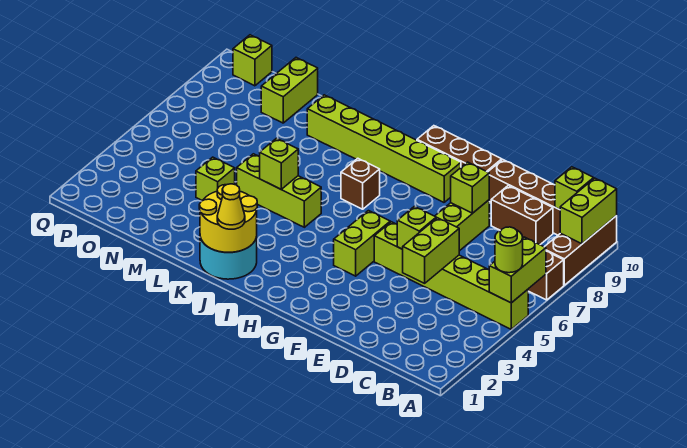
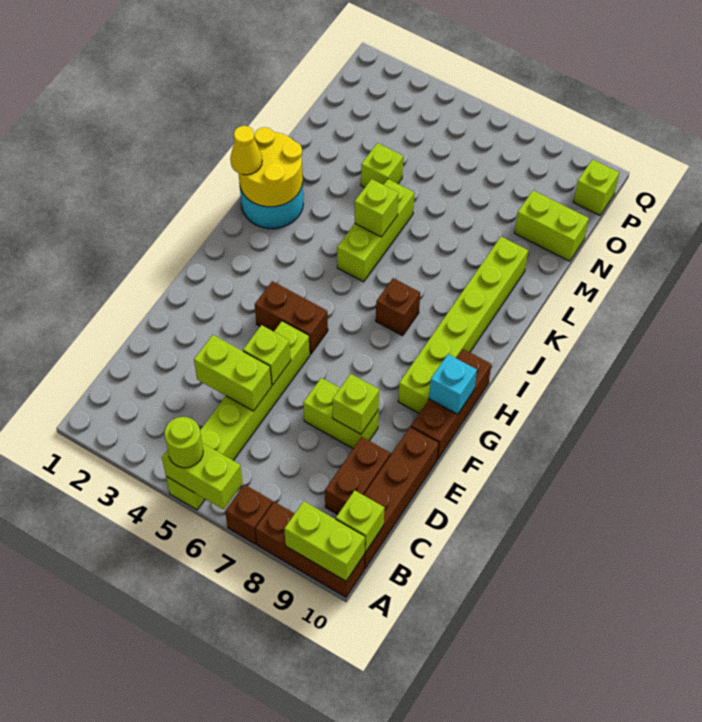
lime brick G4:G5 level 1 -> brown brick G4:G5 level 1
none -> cyan brick G10 level 2

